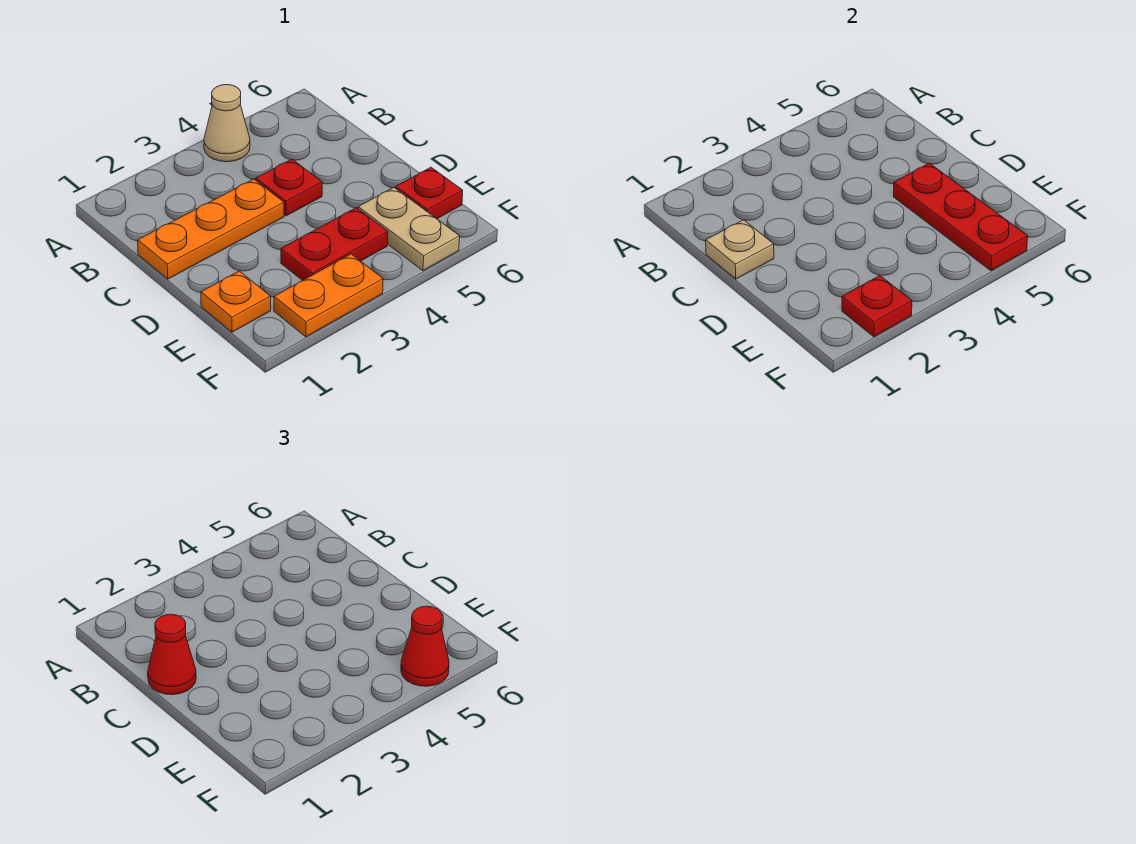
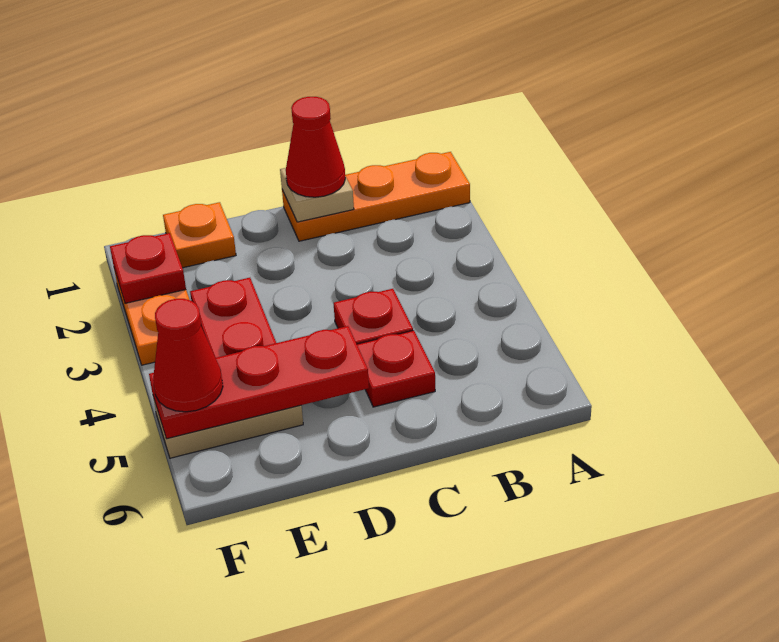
tan cone A4 level 1 -> none
orange plate C1:C3 level 1 -> orange plate A1:C1 level 1
red plate E6 level 1 -> red plate C5 level 1

